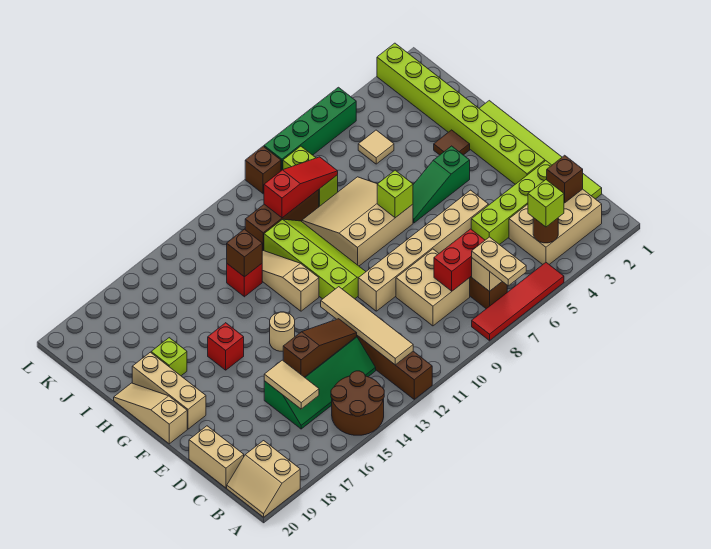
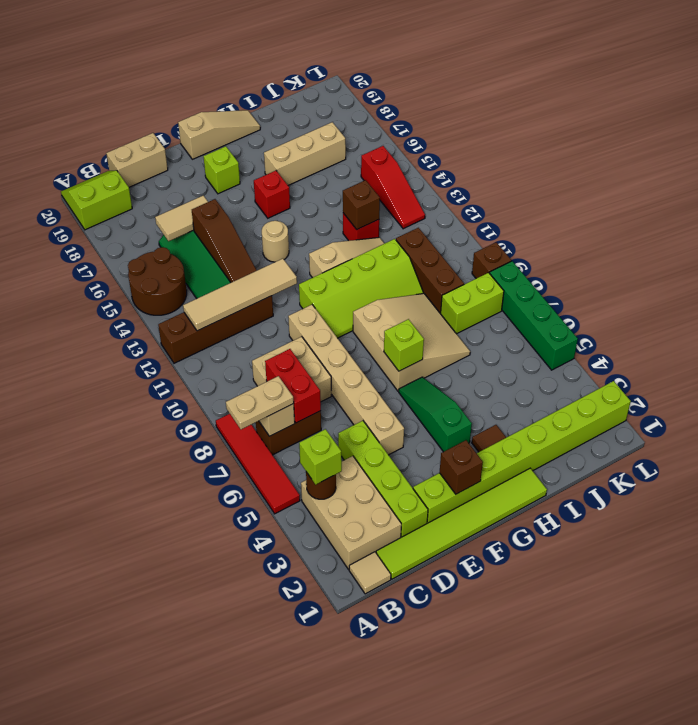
tan slope A19:B20 level 1 top 19 -> lime slope A19:B20 level 1 top 19
brown brick C2 level 2 -> brown brick F2 level 2
tan brick F19:H19 level 1 -> tan brick H17:J17 level 1
lime brick H18 level 1 -> lime brick F18 level 1
tan tile J5 level 1 -> tan tile B1 level 1
red slope J8:J10 level 2 top 10 -> red slope K13:K15 level 1 top 15

